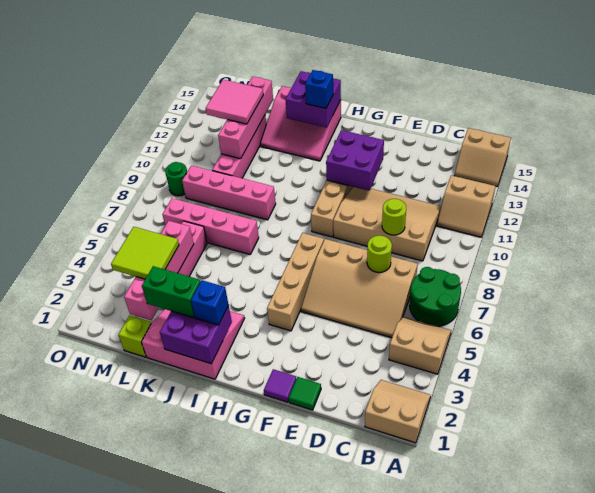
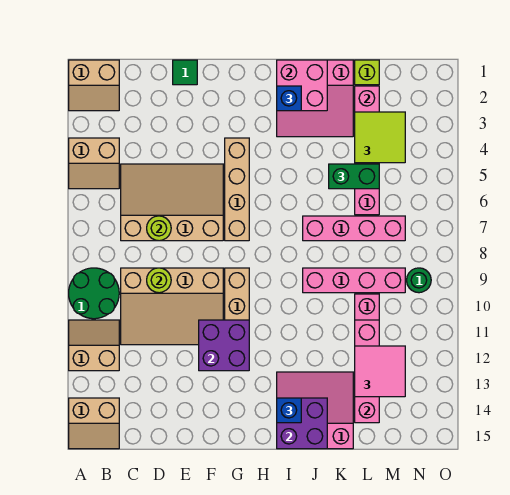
green round brick A6:B7 level 1 -> green round brick A9:B10 level 1
tan slope A14:B15 level 1 top 15 -> tan slope A14:B15 level 1 top 14
purple tile F1 level 1 -> none
purple brick I1:J2 level 2 -> pink brick I1:J2 level 2
green brick J2:K2 level 3 -> green brick K5:L5 level 3

